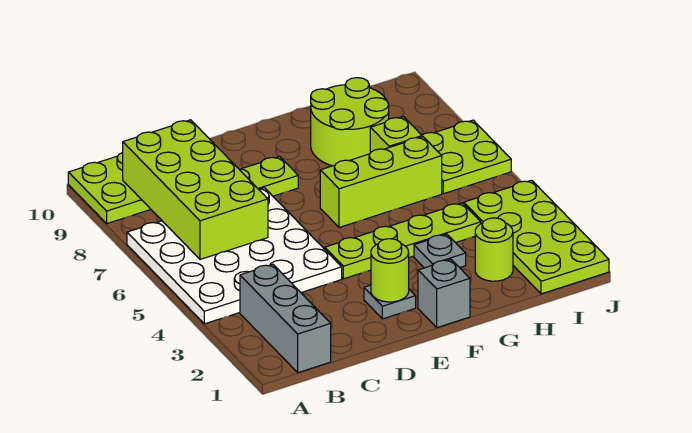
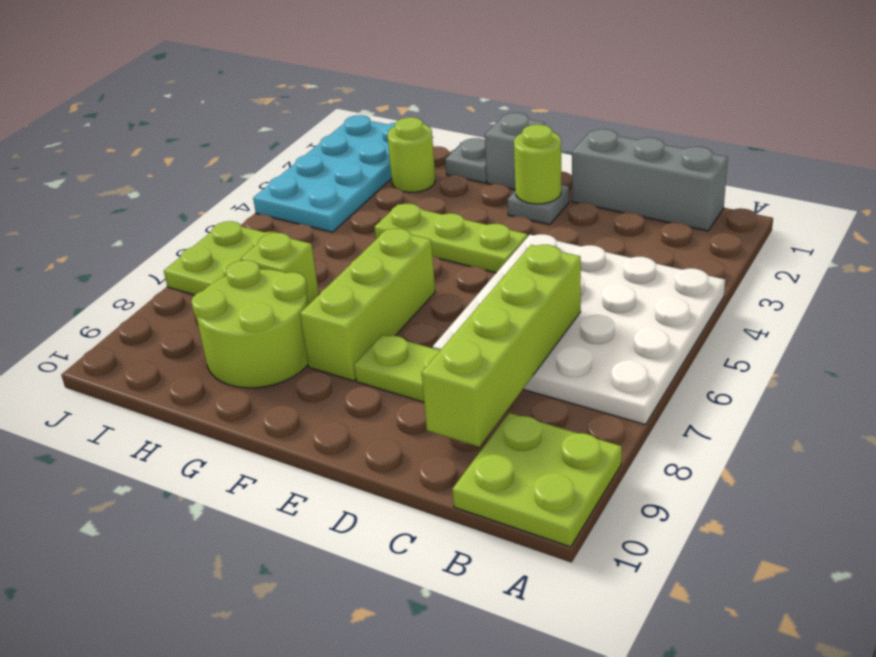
grey brick B1:B3 level 1 -> grey brick B1:D1 level 1
lime brick B6:C9 level 2 -> lime brick C6:C9 level 2
lime plate E4:H4 level 1 -> lime plate E4:G4 level 1
lime brick F6:H6 level 1 -> lime brick F6:F8 level 1
grey plate G3 level 1 -> grey plate G1 level 1
lime plate I1:J4 level 1 -> cyan plate I1:J4 level 1

